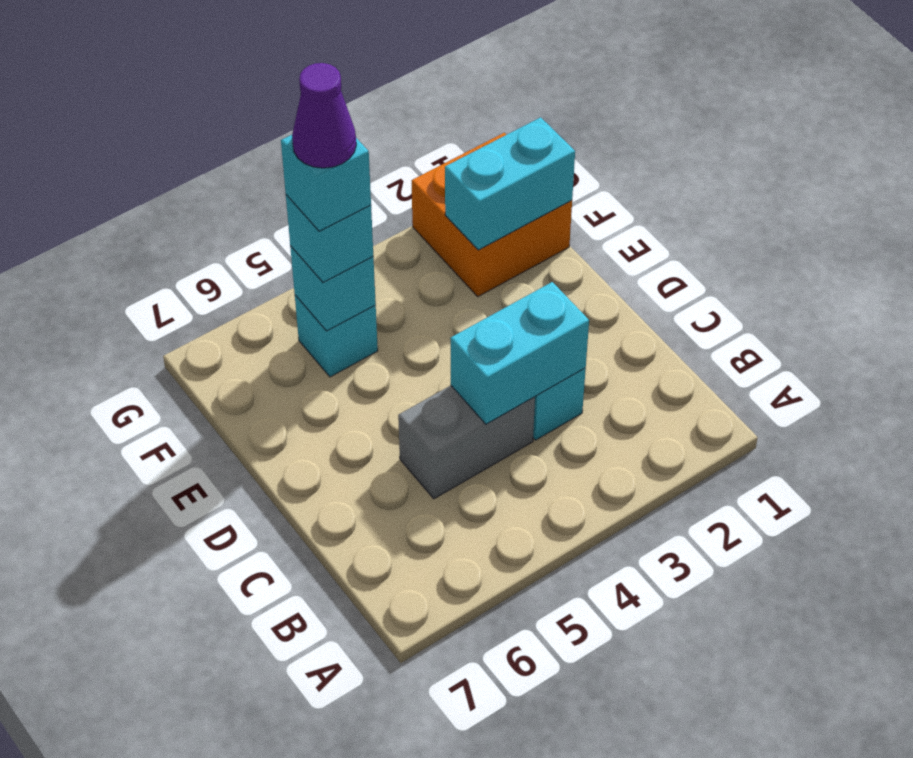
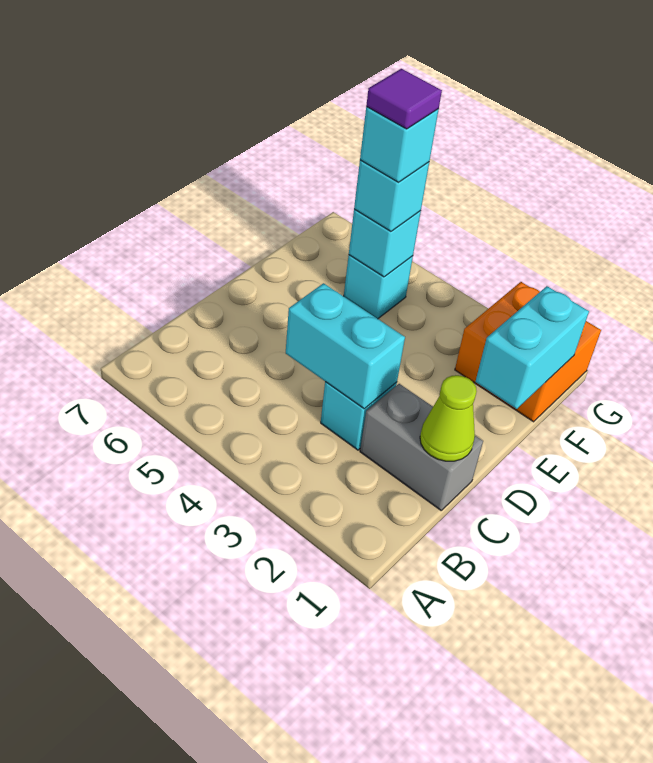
none -> lime cone C1 level 2
grey brick C4:C5 level 1 -> grey brick C1:C2 level 1
cyan brick F1:F2 level 2 -> cyan brick E1:F1 level 2
purple cone F5 level 5 -> purple tile F5 level 5

